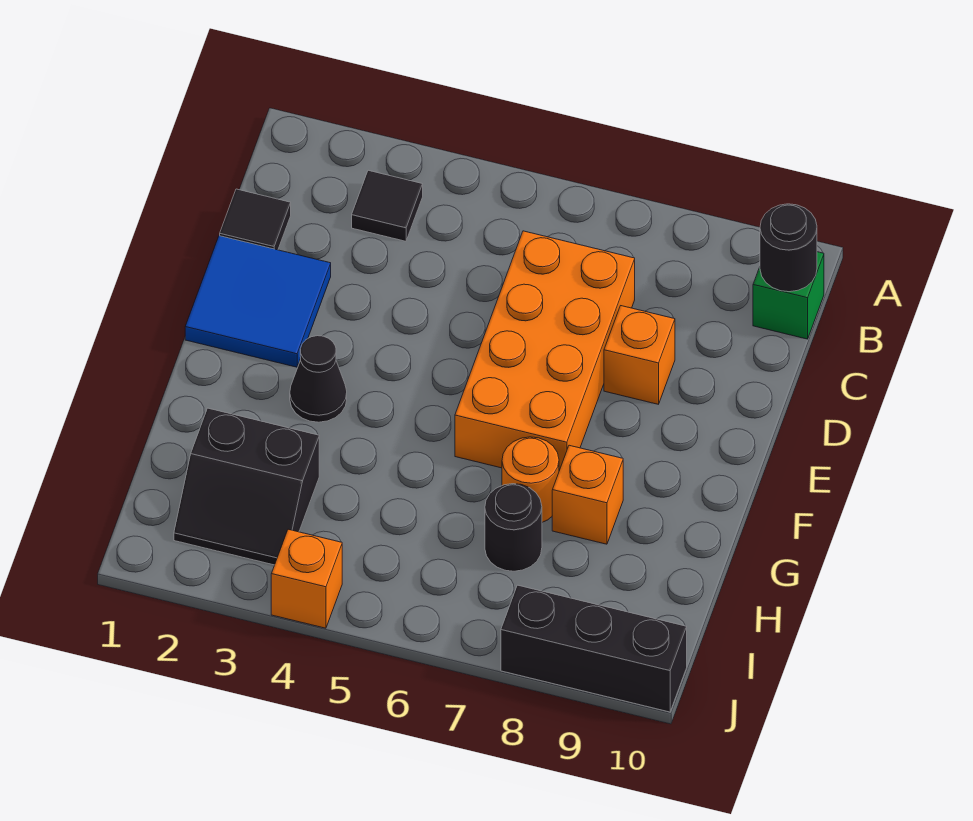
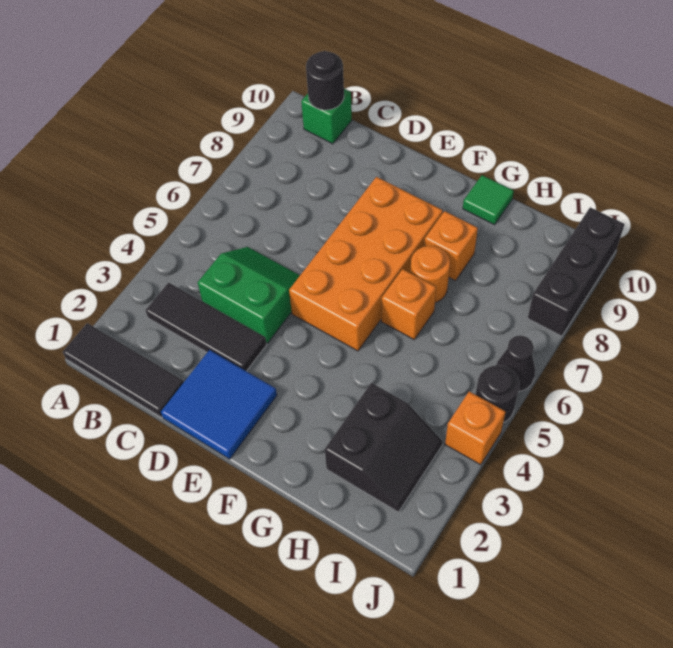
black tile B3 level 1 -> black tile B3:D3 level 1
black tile C1 level 1 -> black tile A1:C1 level 1
none -> green slope C4:D5 level 1 top 4
orange brick C6:F7 level 1 -> orange brick E5:F8 level 1
orange brick D8 level 1 -> orange brick G6 level 1
black cone F3 level 1 -> black cone J6 level 1
none -> green tile G10 level 1
black round brick H7 level 1 -> black round brick J5 level 1

